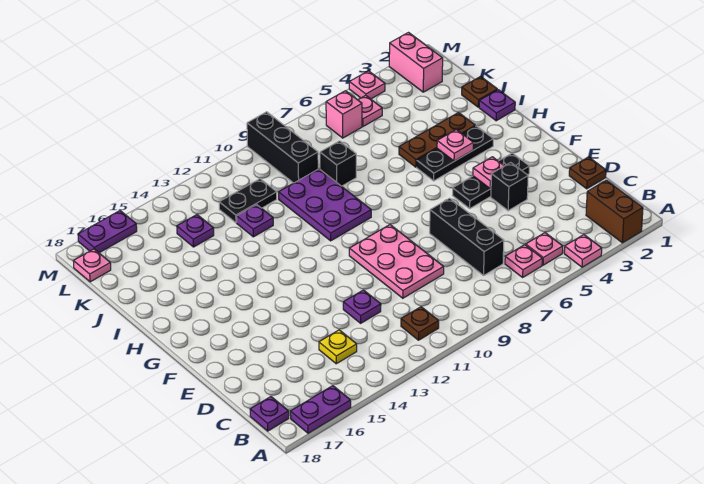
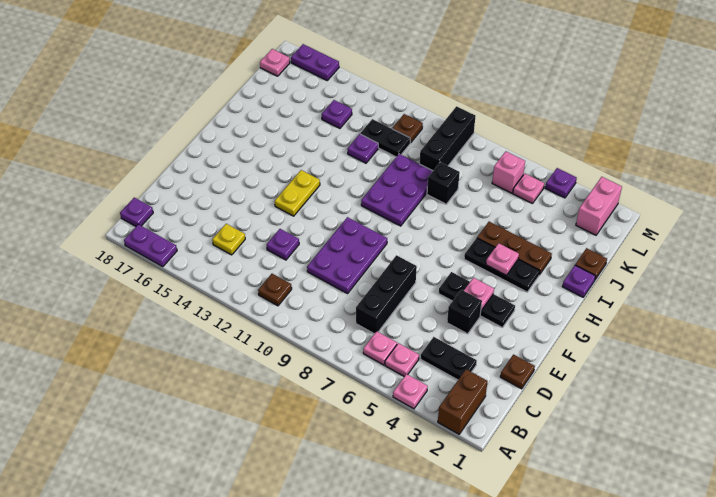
none -> black plate C3:C4 level 1
pink plate D9:F10 level 1 -> purple plate D9:F10 level 1
none -> yellow plate F13:G13 level 1
none -> brown plate L11 level 1
pink plate M4 level 1 -> purple plate M4 level 1

